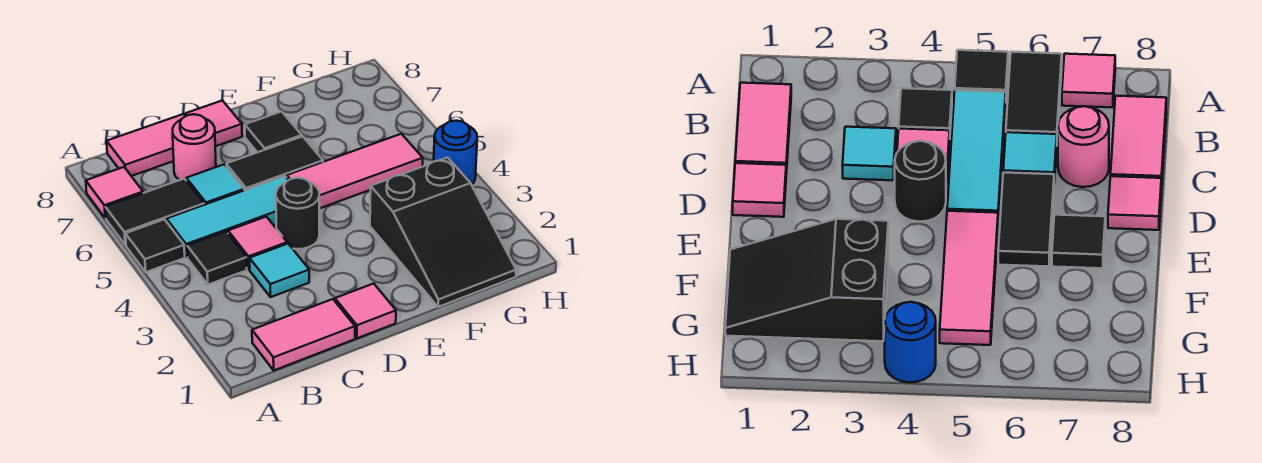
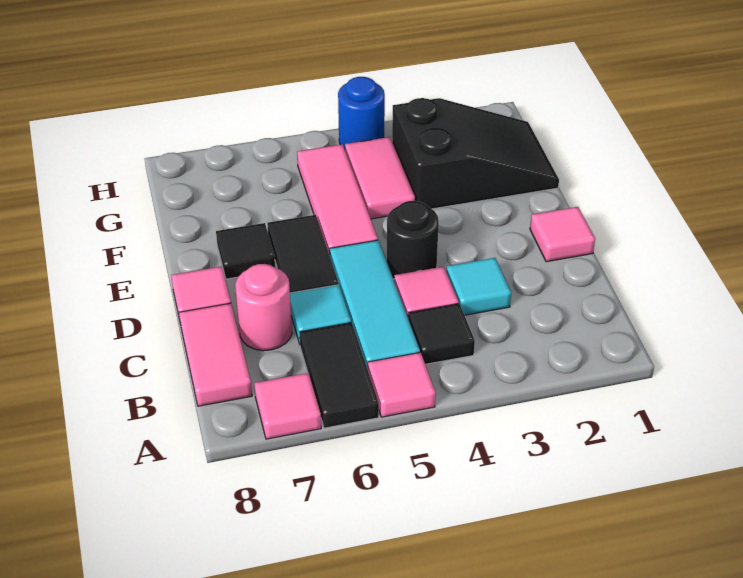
black tile A5 level 1 -> pink tile A5 level 1
pink tile B1:C1 level 1 -> pink tile F4:G4 level 1

